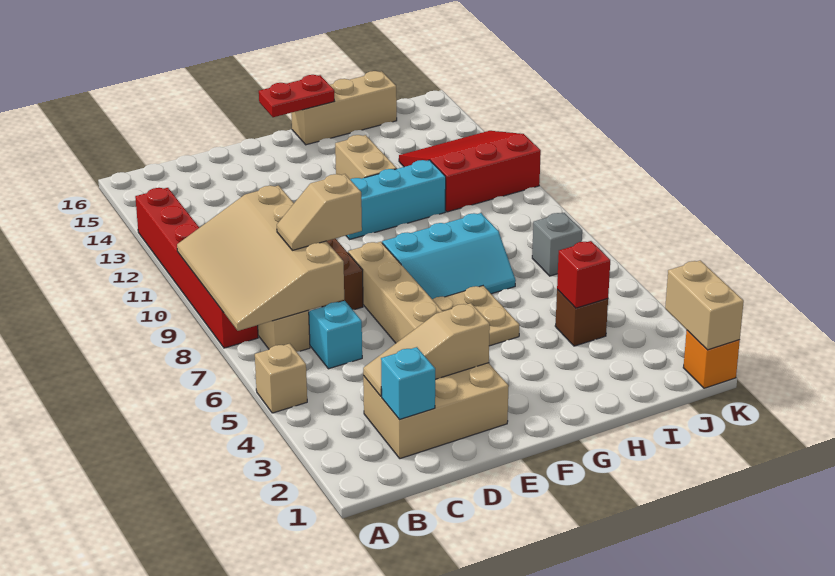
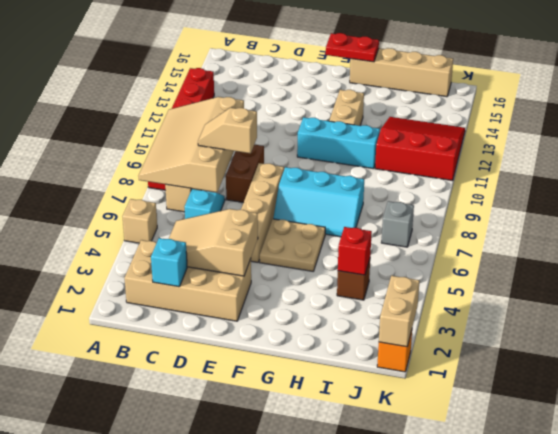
tan brick C2:E3 level 1 -> tan brick B2:E3 level 1
tan slope C3:E3 level 2 top E -> tan slope C3:E4 level 2 top E
tan brick G16:I16 level 1 -> tan brick G16:J16 level 1

